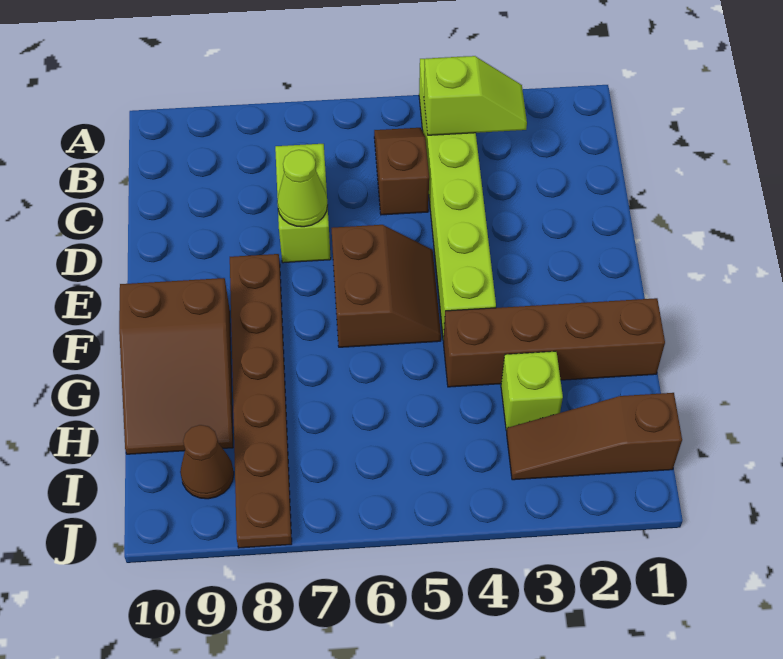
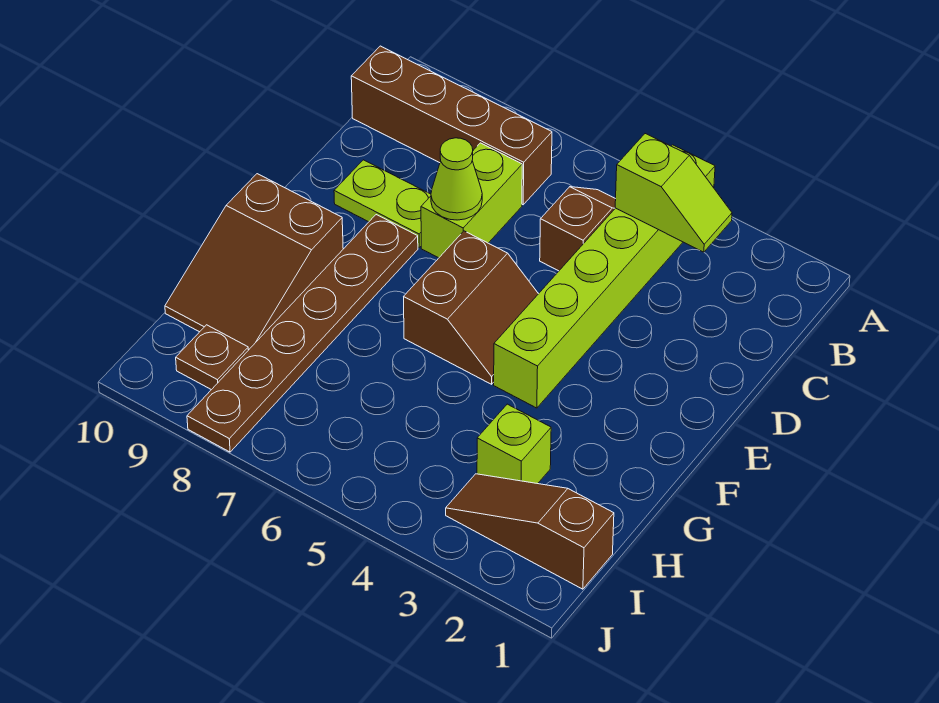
none -> lime plate D8:D9 level 1
brown brick G1:G4 level 1 -> brown brick B7:B10 level 1
brown cone I9 level 1 -> brown plate I9 level 1

